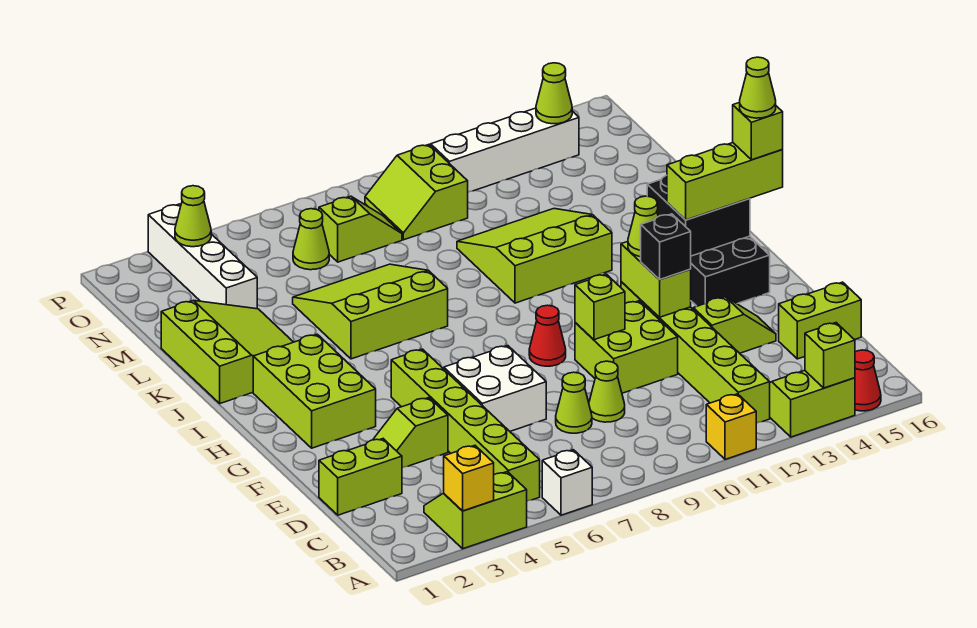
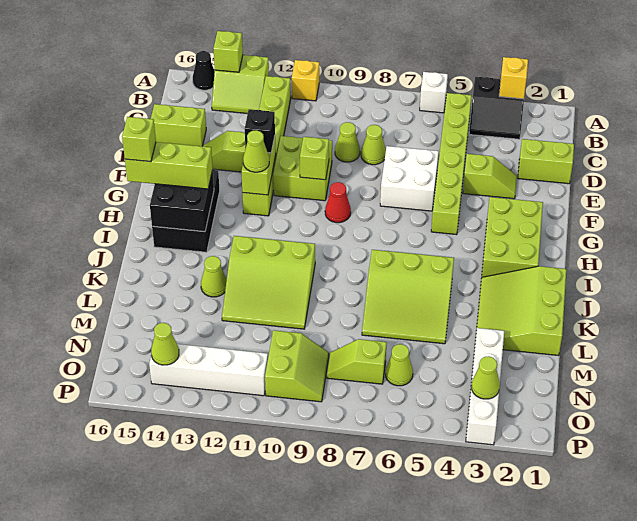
lime slope A3:B4 level 1 top A -> black slope A3:B4 level 1 top A
red cone A15 level 1 -> black cone A15 level 1
lime cone H16 level 5 -> lime cone K13 level 1

